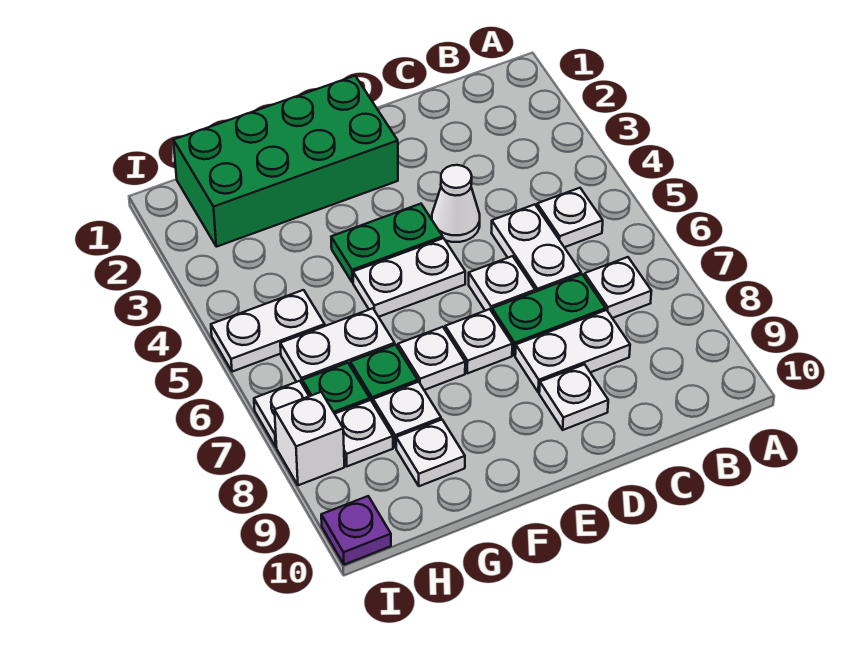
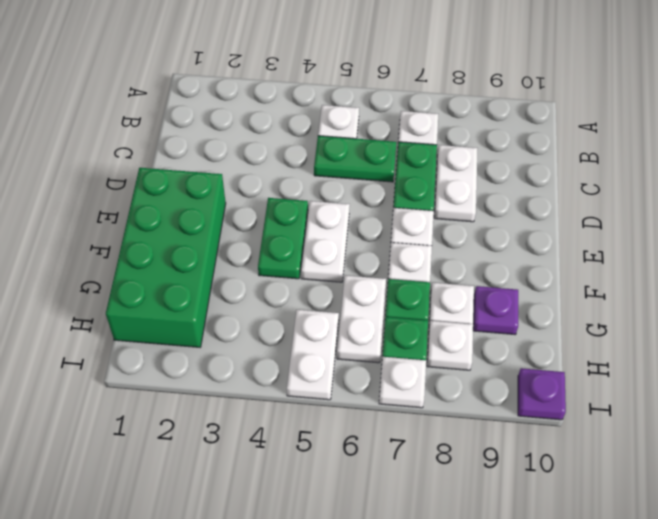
white plate C5:C6 level 1 -> green plate C5:C6 level 1
white cone D4 level 1 -> none
white plate D6 level 1 -> none
white plate D9 level 1 -> none
white plate G9 level 1 -> purple plate G9 level 1
white brick I8 level 1 -> none

